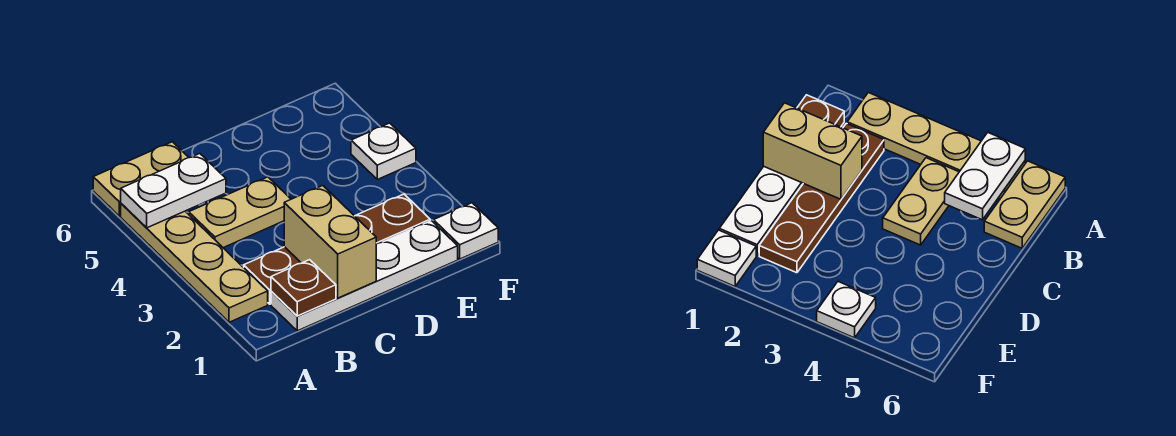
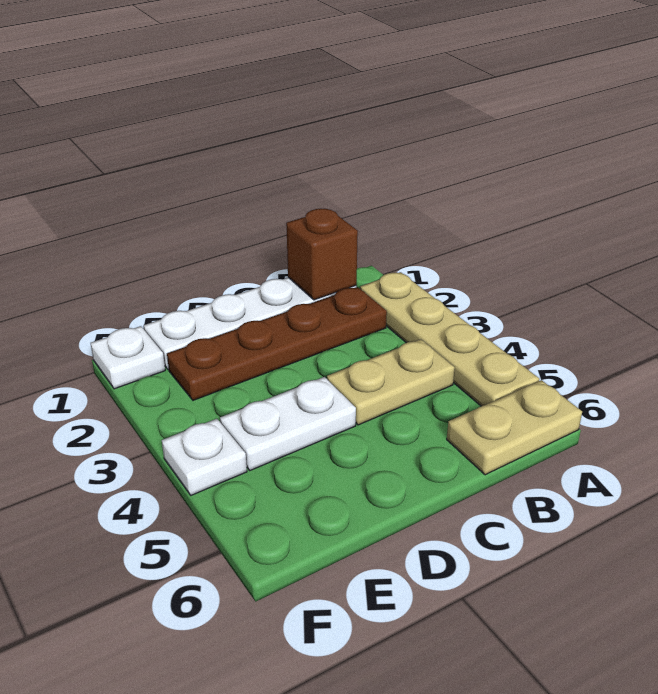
white plate A5:B5 level 2 -> white plate D4:E4 level 1
brown plate B1 level 2 -> brown brick B1 level 2
tan brick C1:C2 level 2 -> none

